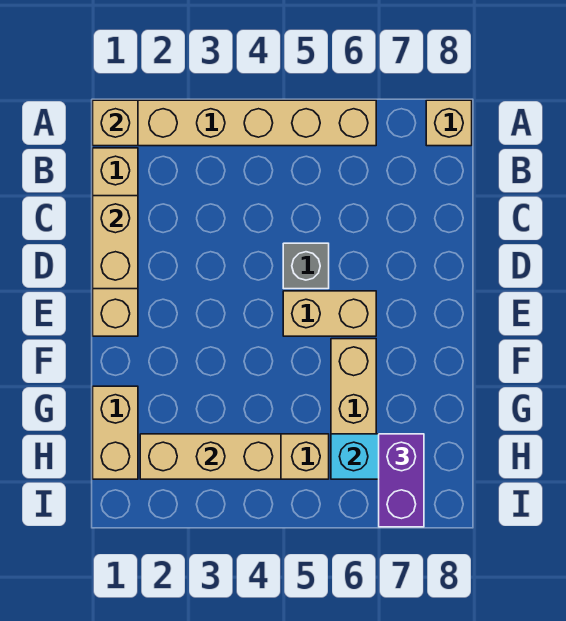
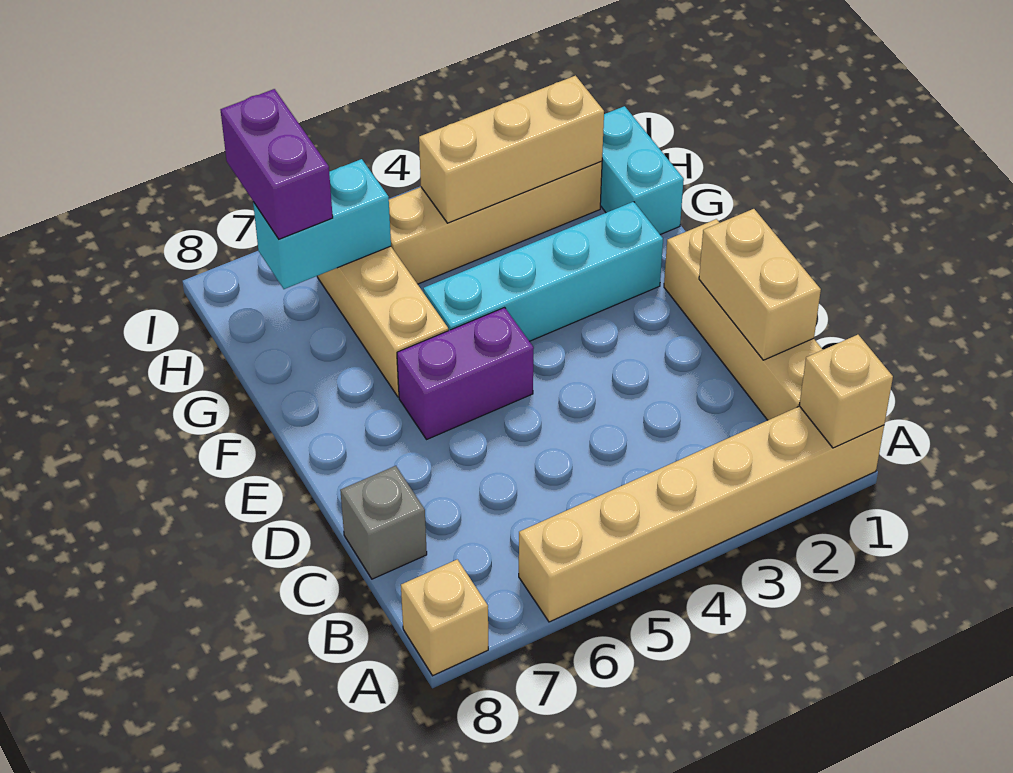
grey brick D5 level 1 -> grey brick C8 level 1
tan brick E5:E6 level 1 -> purple brick E5:E6 level 1
none -> cyan brick F2:F5 level 1
tan brick G1:H1 level 1 -> cyan brick G1:H1 level 1

